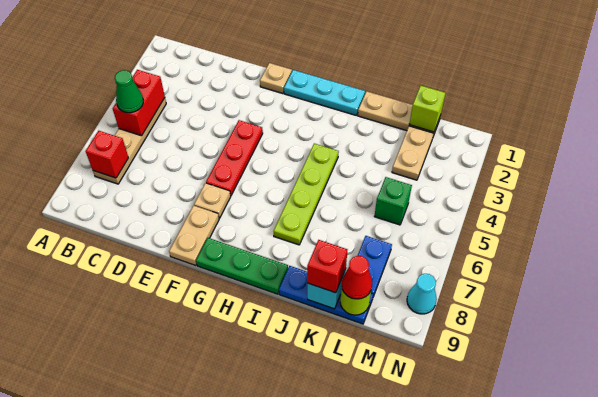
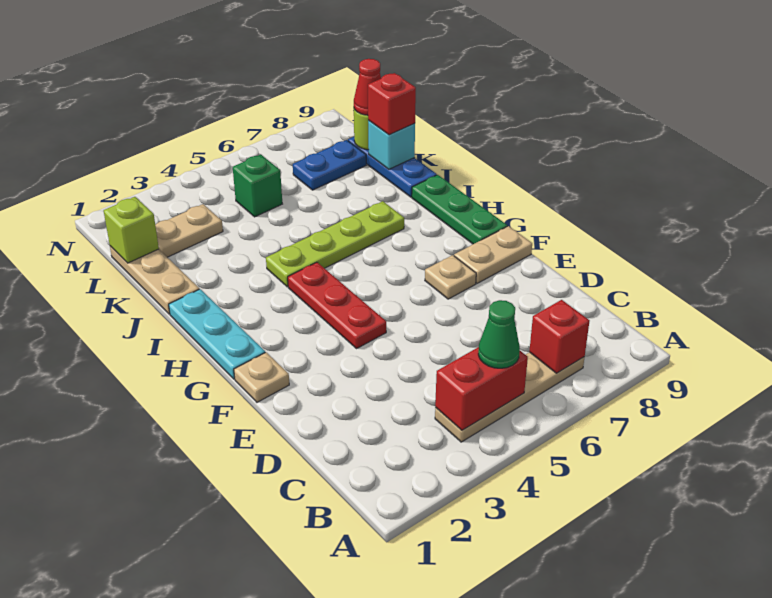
red plate F4:F6 level 1 -> red plate F4:H4 level 1
cyan cone N8 level 1 -> none

